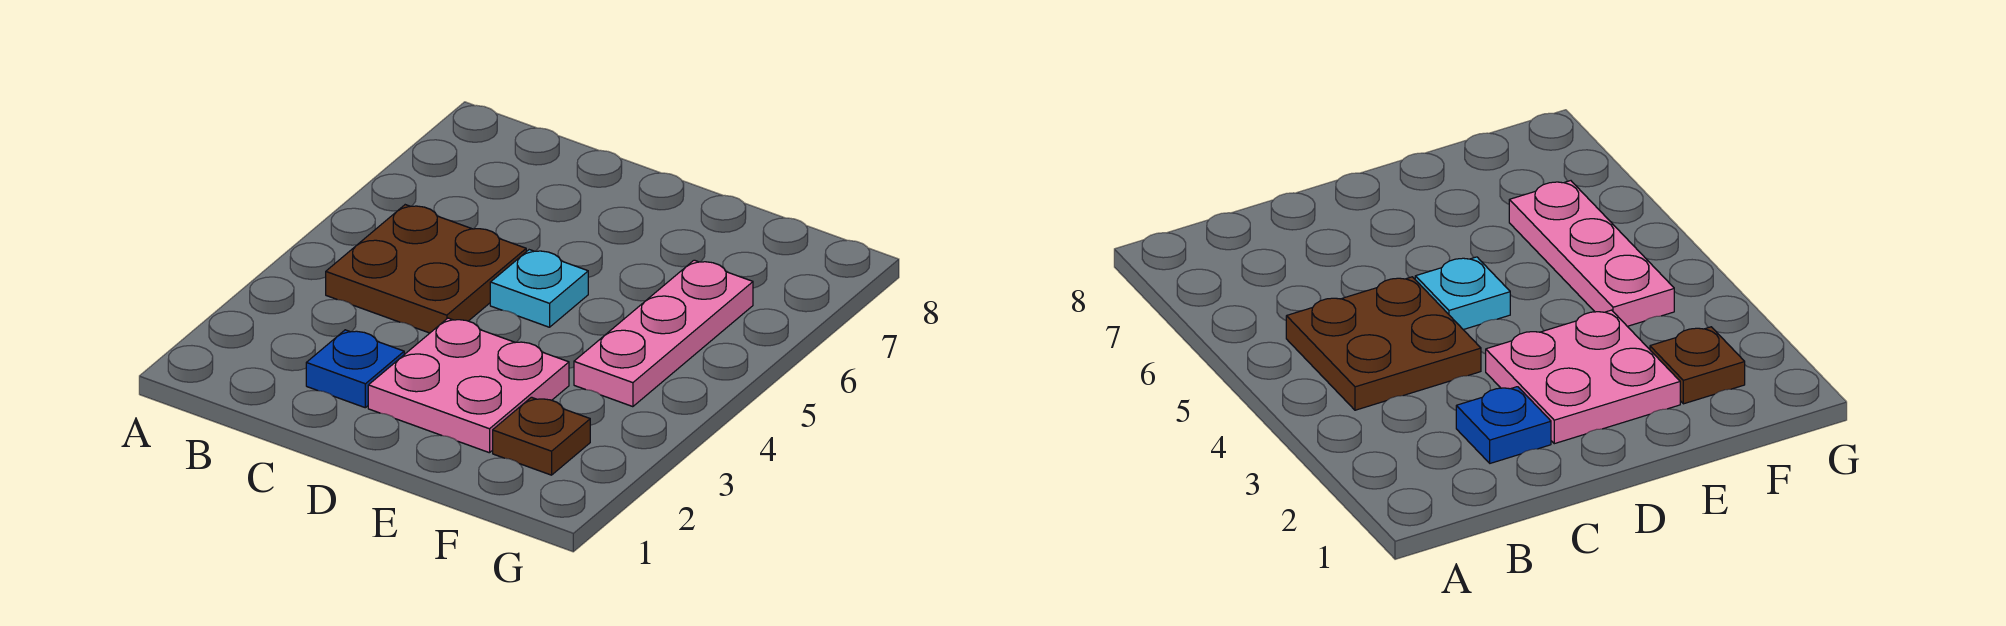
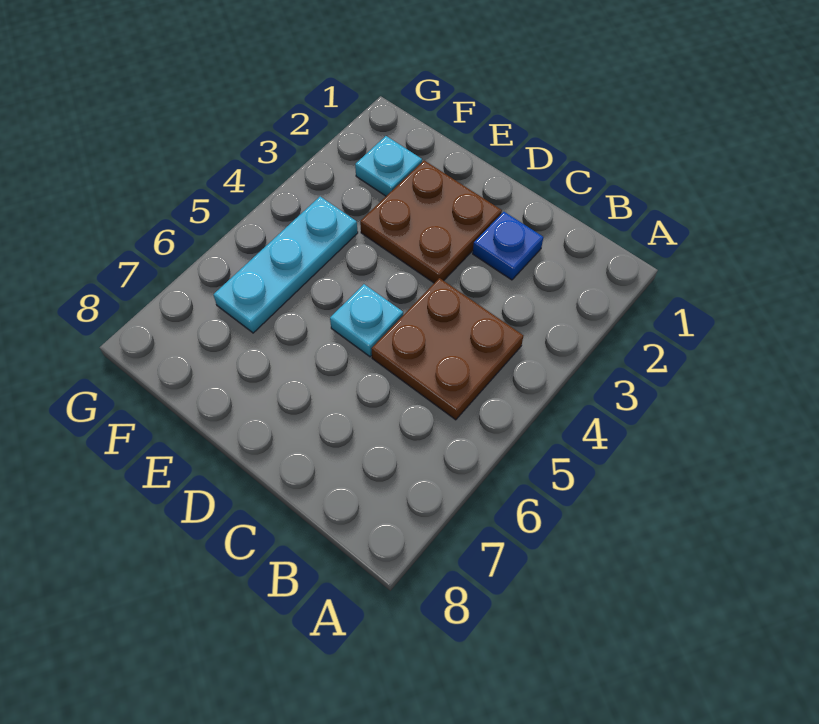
pink plate D2:E3 level 1 -> brown plate D2:E3 level 1
brown plate F2 level 1 -> cyan plate F2 level 1
pink plate F4:F6 level 1 -> cyan plate F4:F6 level 1

